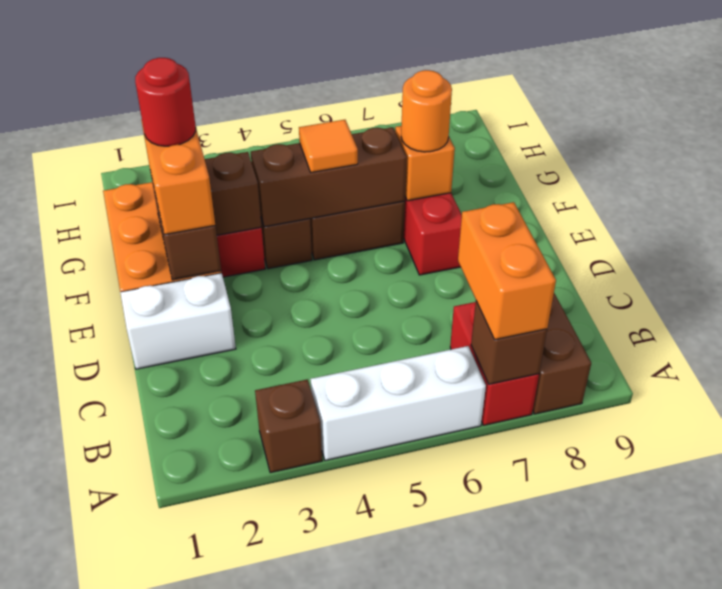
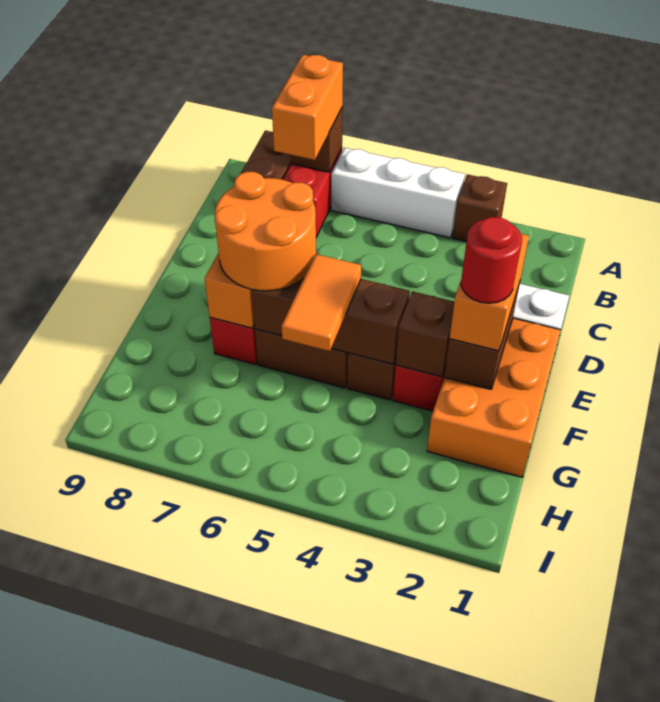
orange tile F5 level 3 -> orange tile F5:G5 level 3
orange round brick F7 level 3 -> orange round brick E6:F7 level 3

